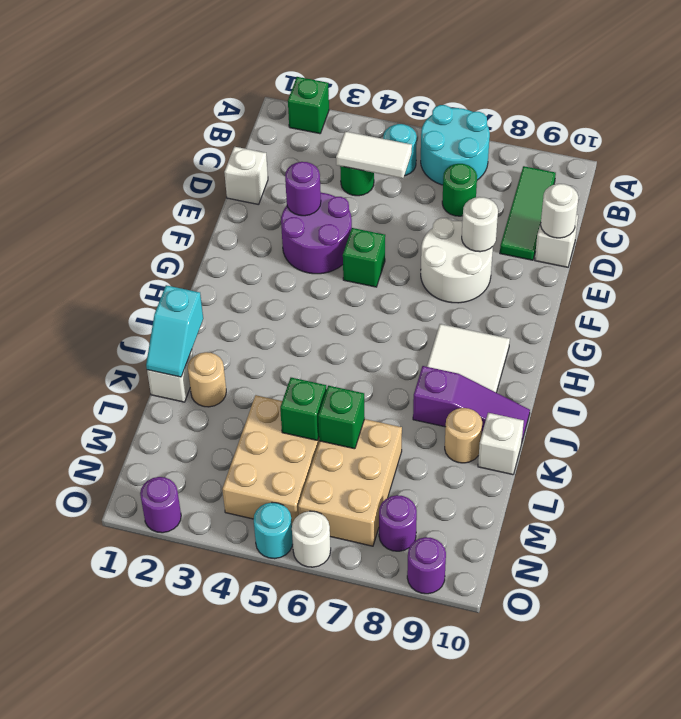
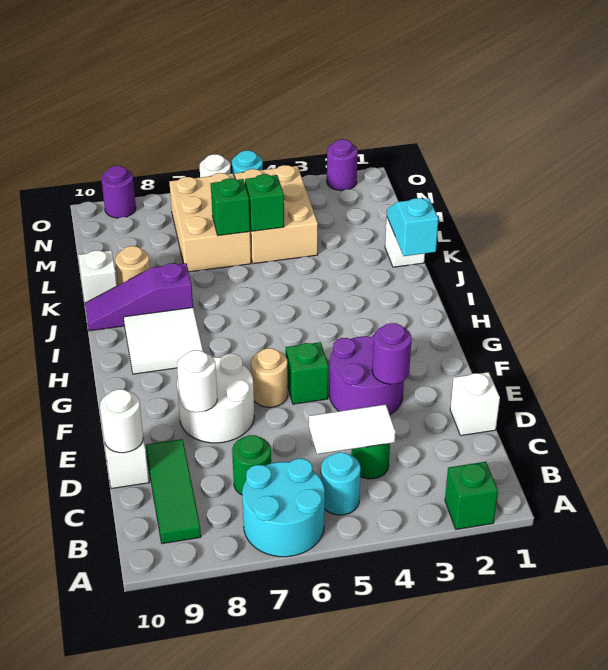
tan round brick K2 level 1 -> tan round brick F6 level 1
purple round brick N8 level 1 -> none

